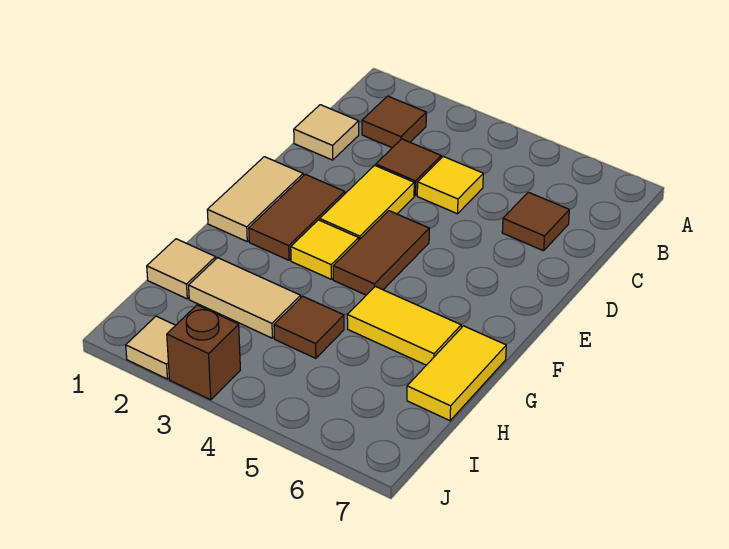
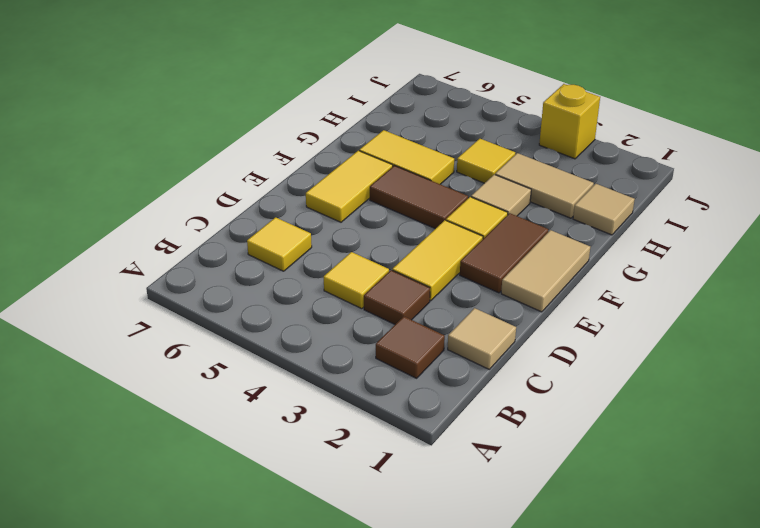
brown tile C6 level 1 -> yellow tile C6 level 1
brown tile E4:F4 level 1 -> brown tile F4:F5 level 1
yellow tile G7:H7 level 1 -> yellow tile E6:F6 level 1
brown tile H4 level 1 -> yellow tile H4 level 1
tan tile J2 level 1 -> tan tile G3 level 1
brown brick J3 level 1 -> yellow brick J3 level 1

